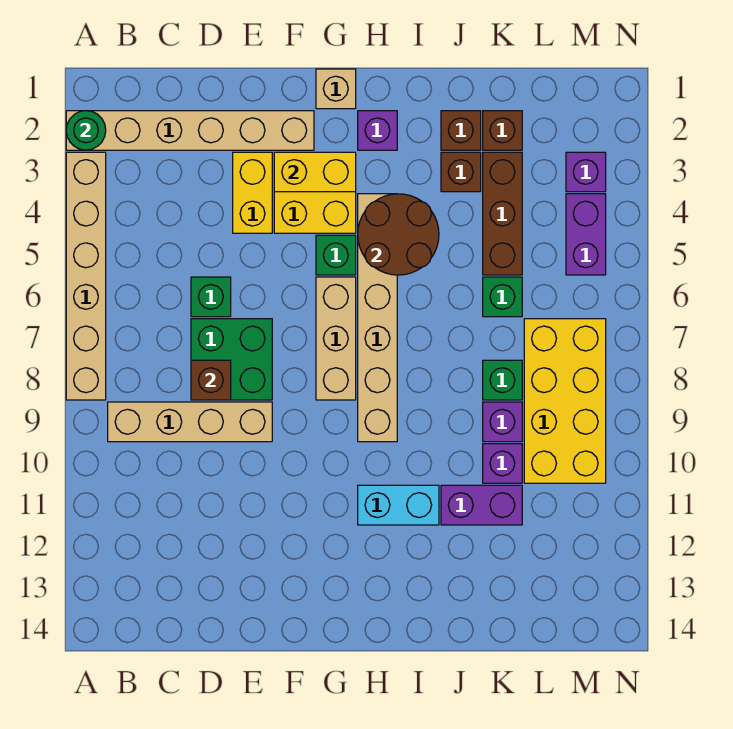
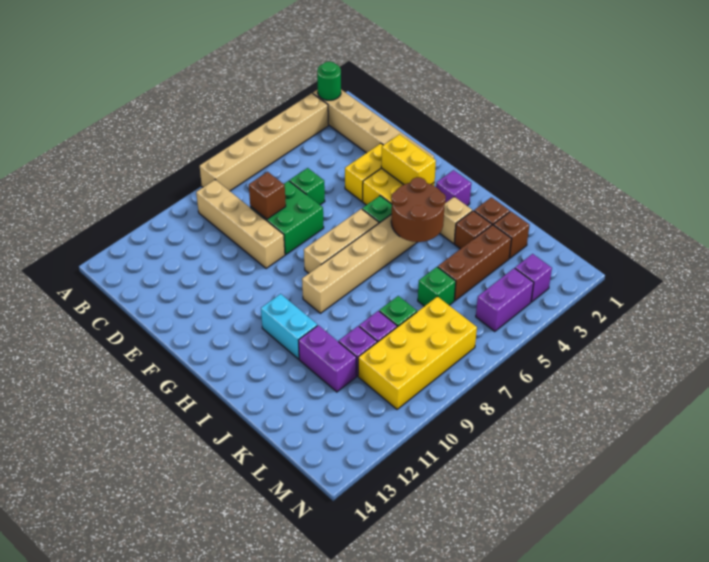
tan brick G1 level 1 -> tan brick I3 level 1

